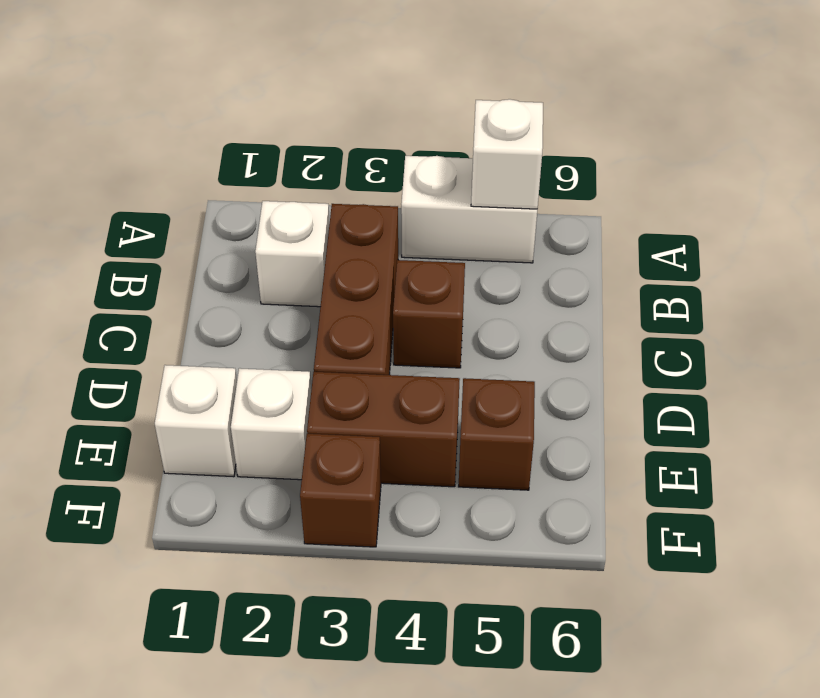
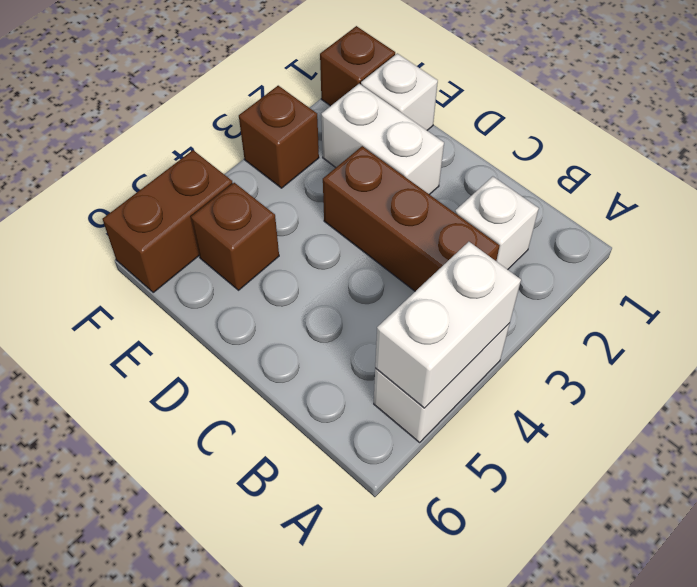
white brick A5 level 2 -> white brick A4:A5 level 2
brown brick C4 level 1 -> brown brick F1 level 1
white brick E2 level 1 -> white brick D2:E2 level 1
brown brick E3:E4 level 1 -> brown brick F5:F6 level 1

